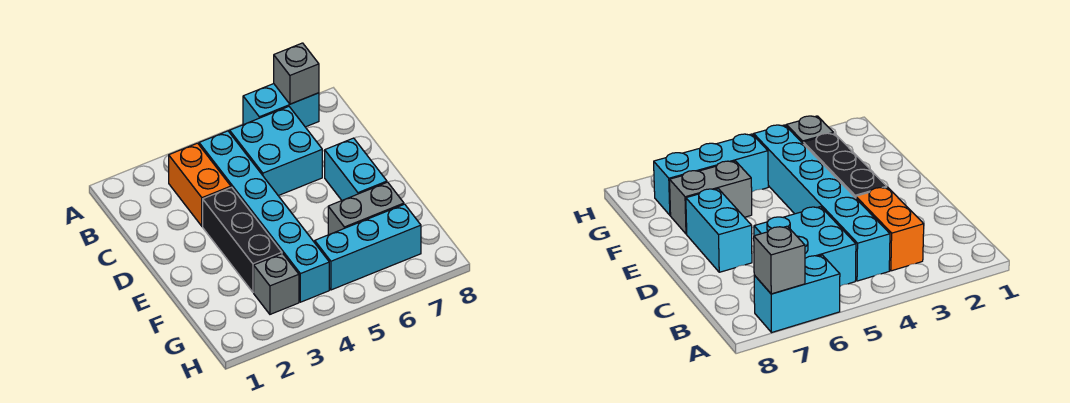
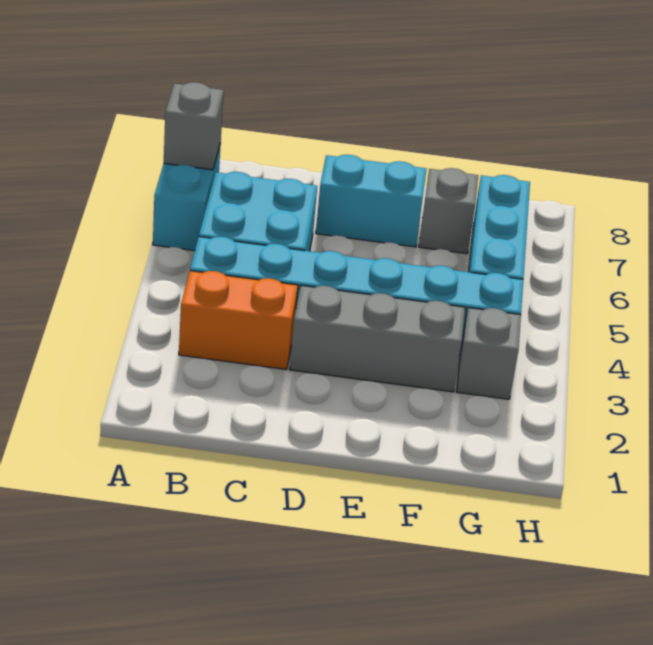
black brick D3:F3 level 1 -> grey brick D3:F3 level 1
grey brick F6:F7 level 1 -> grey brick F7 level 1

